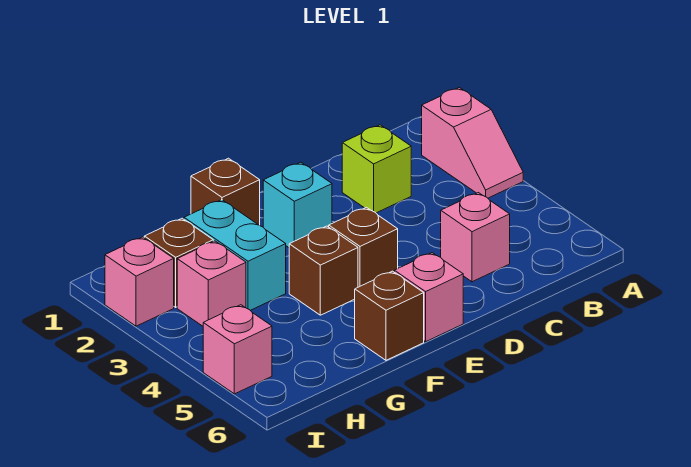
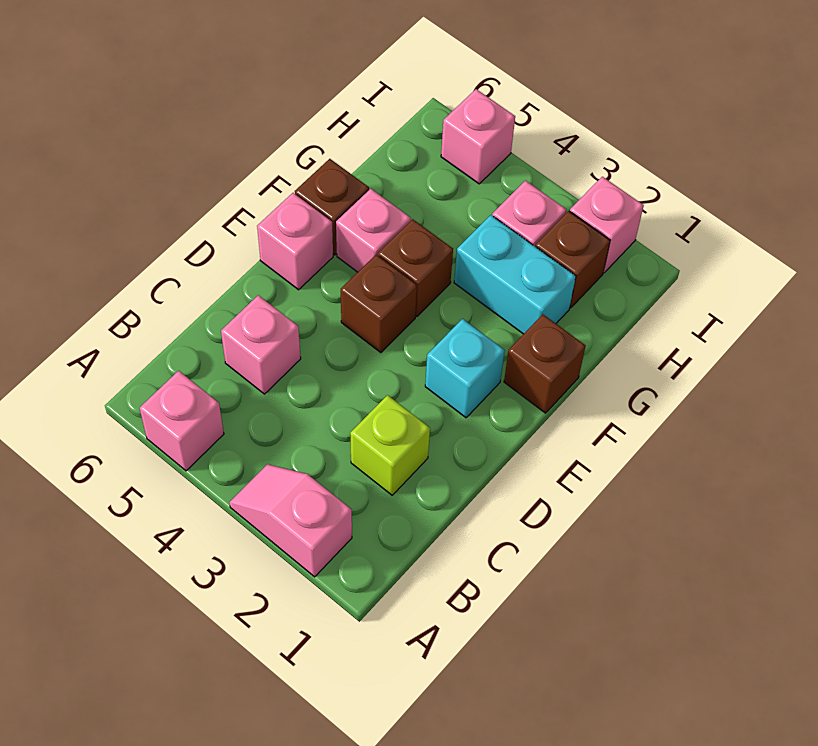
none -> pink brick A5 level 1
none -> pink brick F5 level 1

